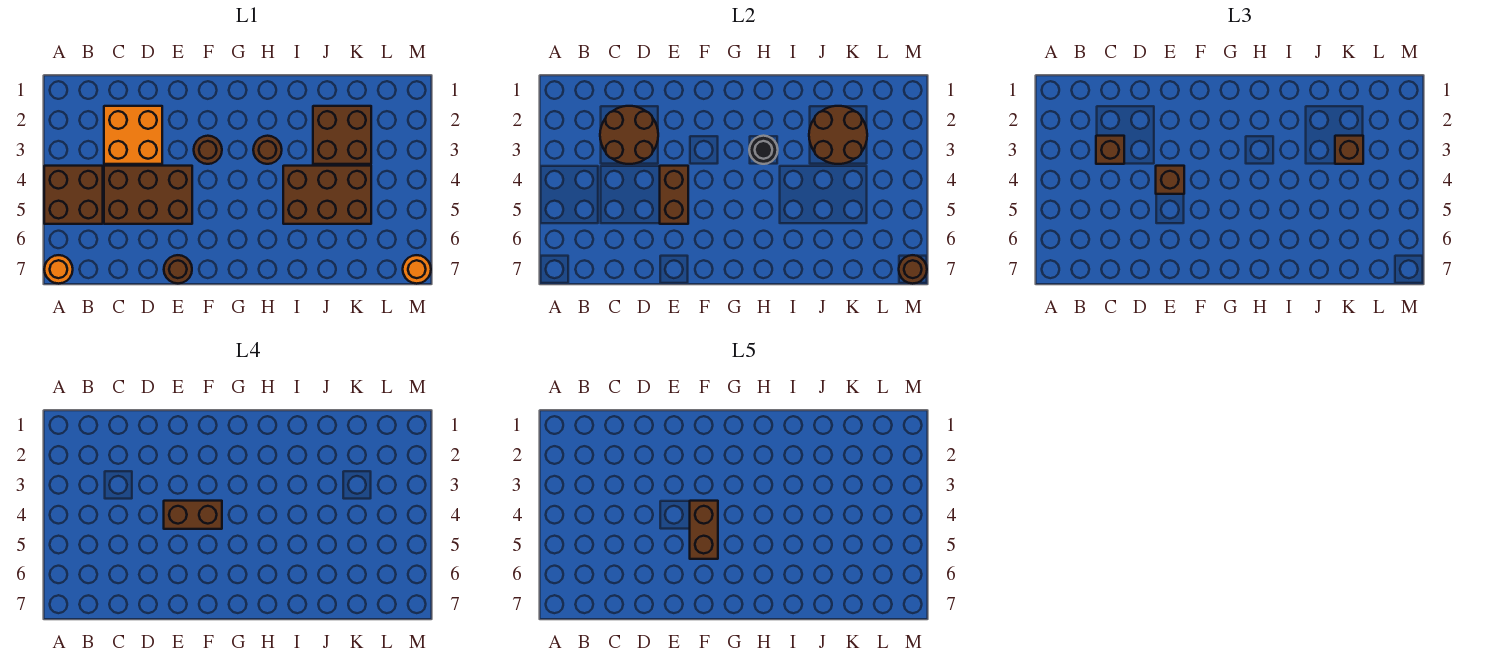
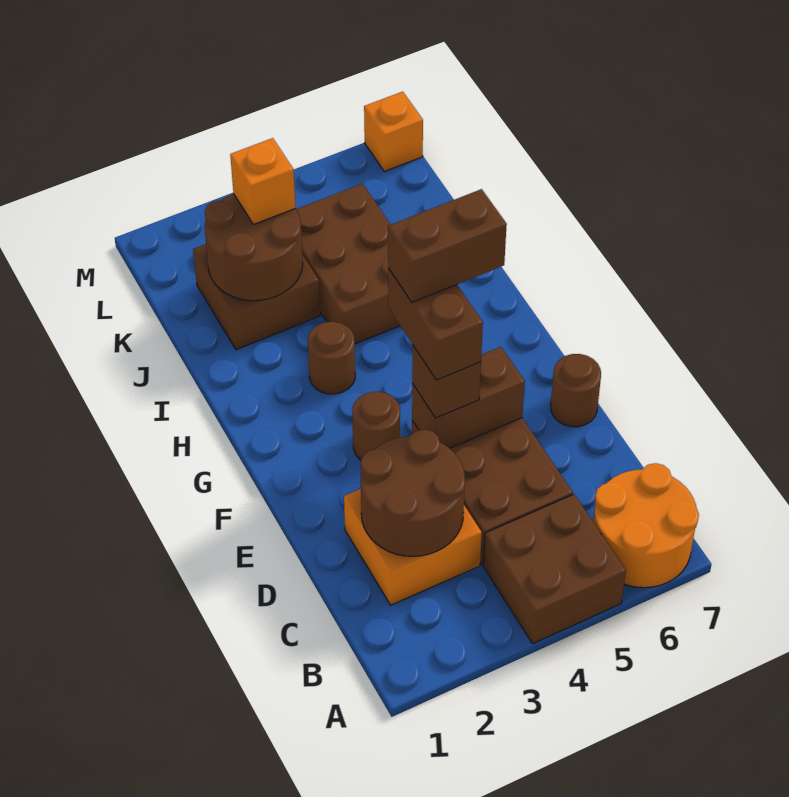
orange round brick A7 level 1 -> orange round brick A6:B7 level 1
brown brick C3 level 3 -> none
black round brick H3 level 2 -> none
brown brick K3 level 3 -> orange brick K3 level 3
orange round brick M7 level 1 -> orange brick M7 level 1
brown round brick M7 level 2 -> none

